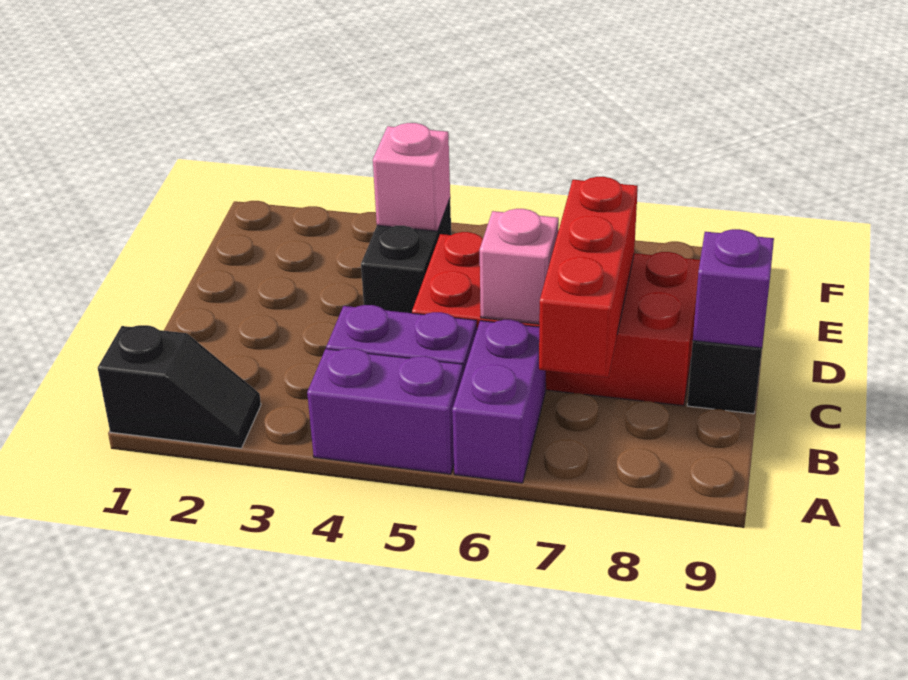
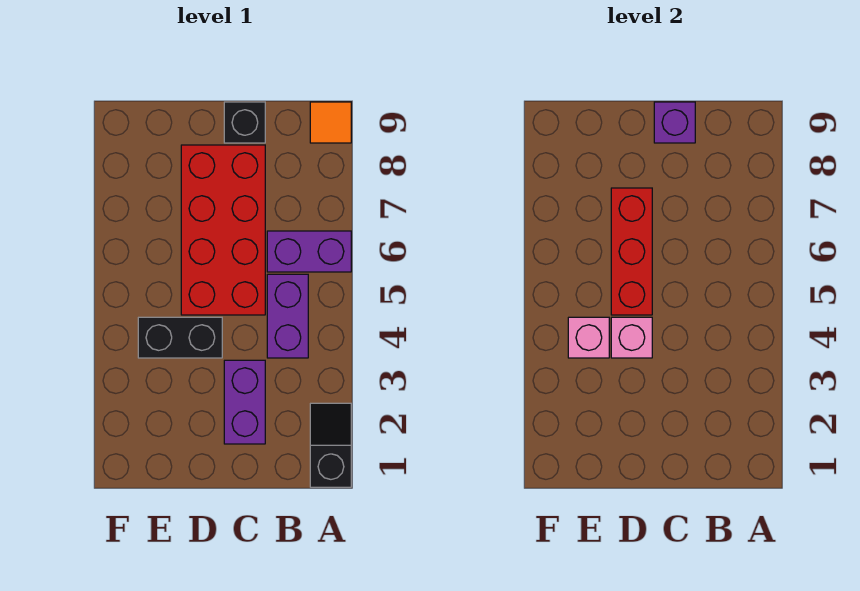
purple brick A4:A5 level 1 -> purple brick C2:C3 level 1
none -> orange tile A9 level 1
red brick B7:D7 level 2 -> red brick D5:D7 level 2
pink brick C6 level 2 -> pink brick D4 level 2

